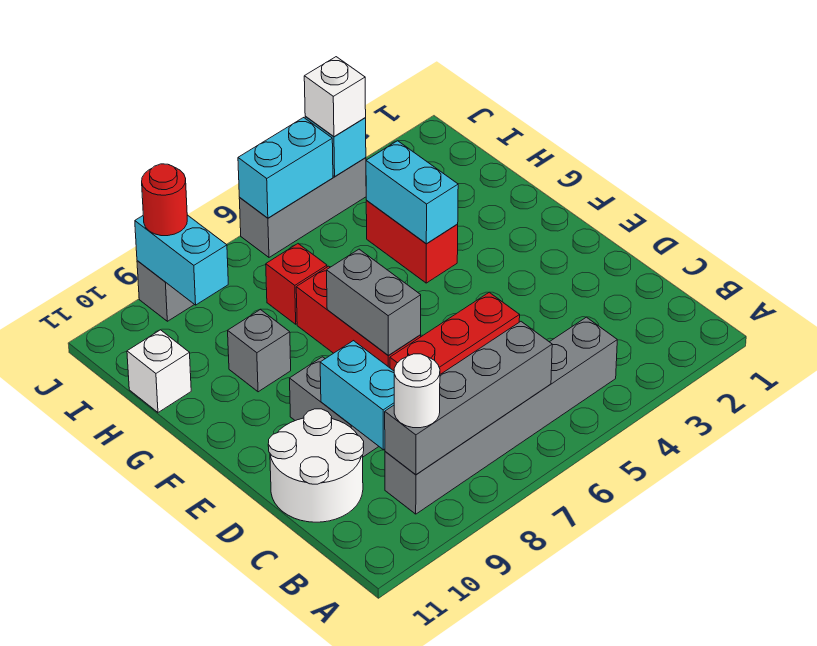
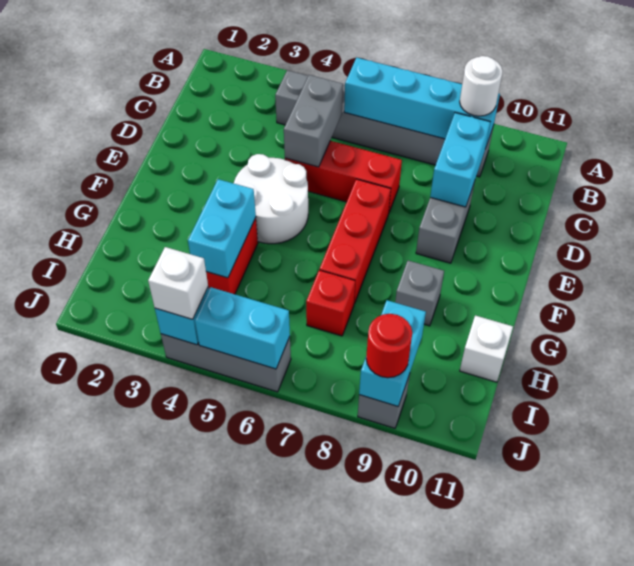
grey brick B6:B9 level 2 -> cyan brick B6:B9 level 2
white round brick C10:D11 level 1 -> white round brick E4:F5 level 1
grey brick E7:F7 level 2 -> grey brick C5:D5 level 2

